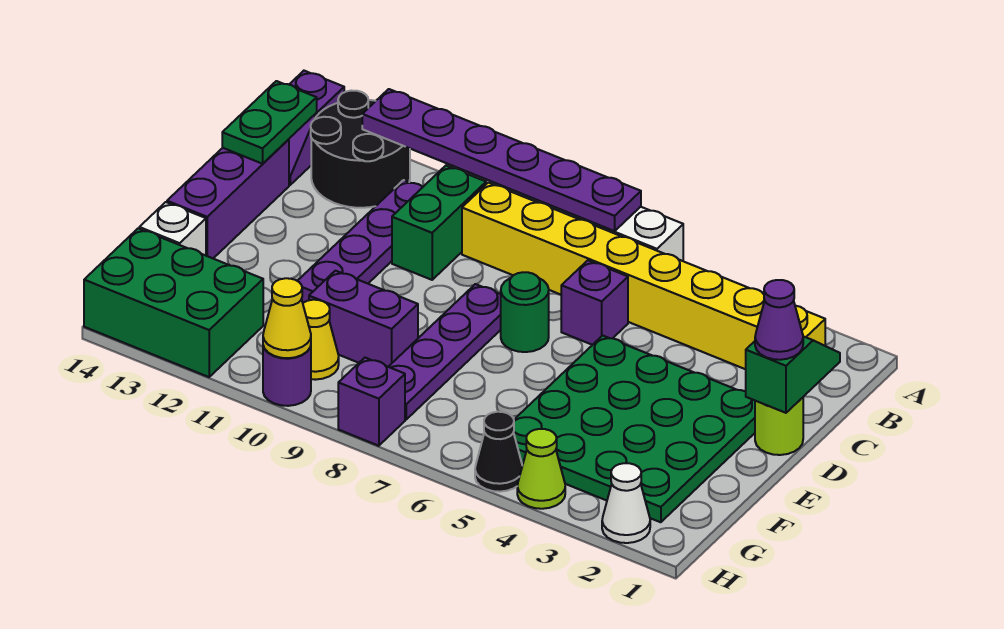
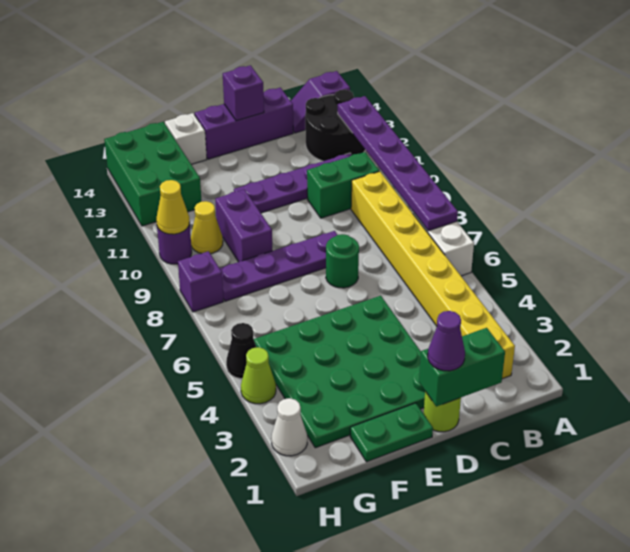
green plate B14:C14 level 2 -> green plate E1:F1 level 1
green slope C1:D1 level 2 top D -> green brick C1:D1 level 2
purple brick C6 level 1 -> purple brick D14 level 2

